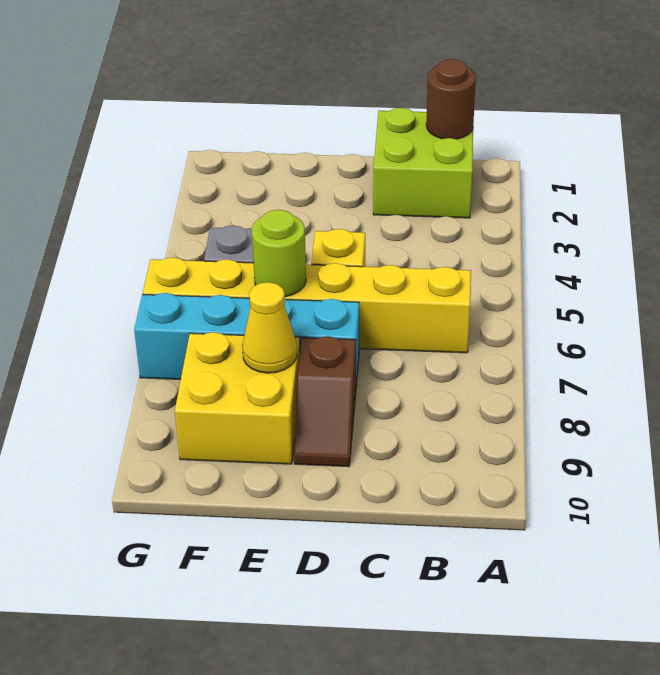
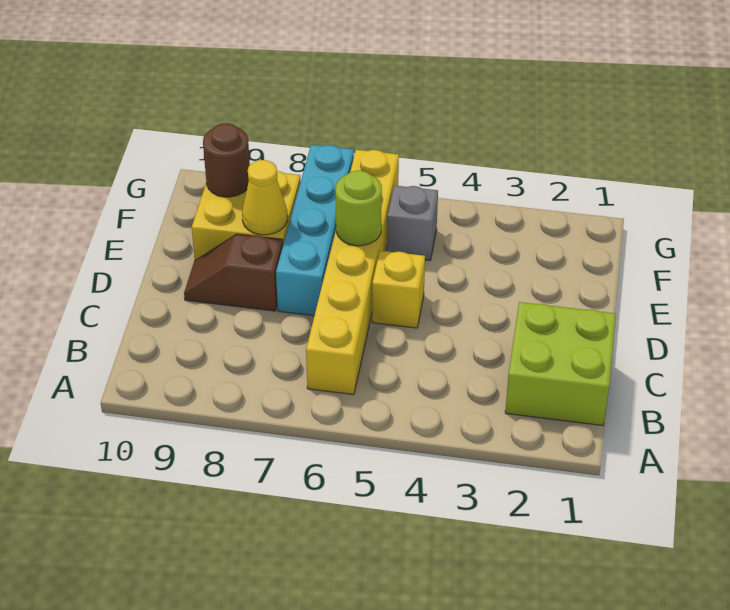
brown round brick B1 level 2 -> brown round brick F9 level 2

